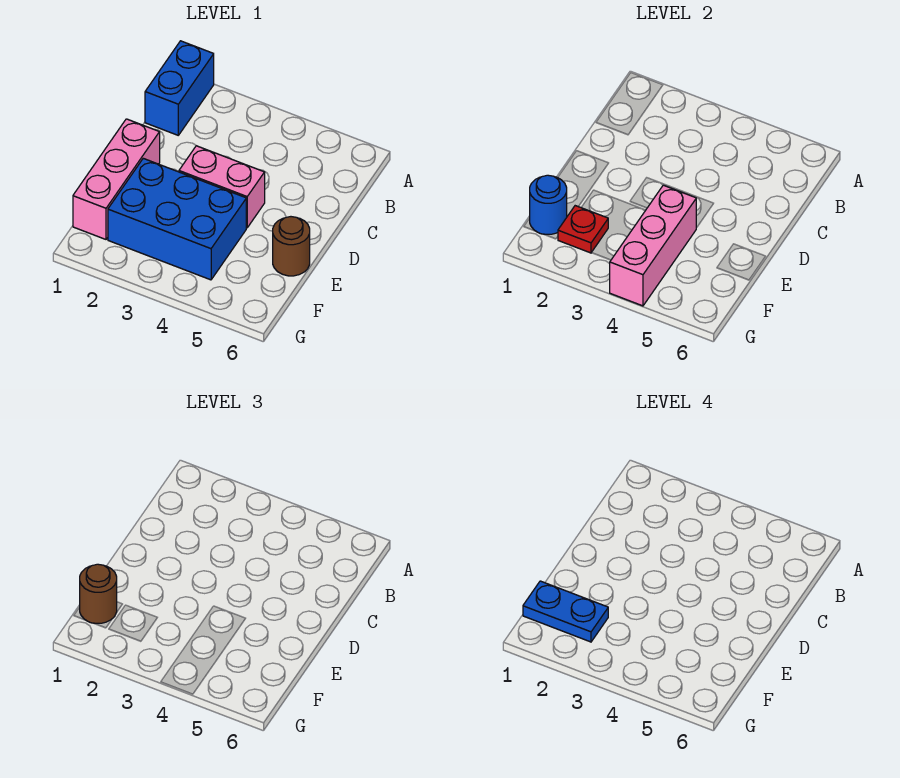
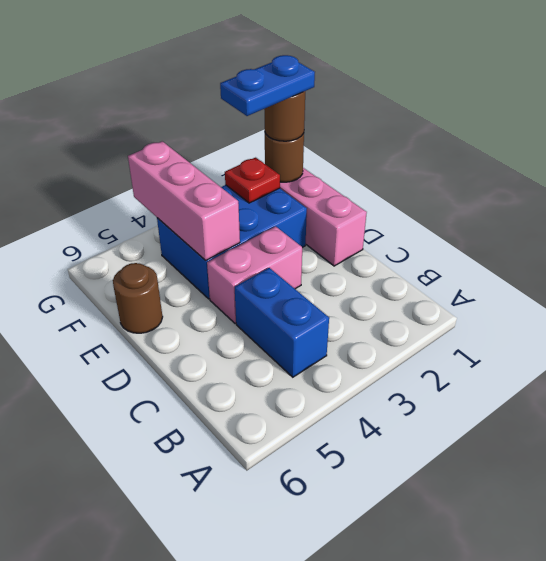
blue brick A1:B1 level 1 -> blue brick B4:C4 level 1
blue round brick F1 level 2 -> brown round brick F1 level 2

